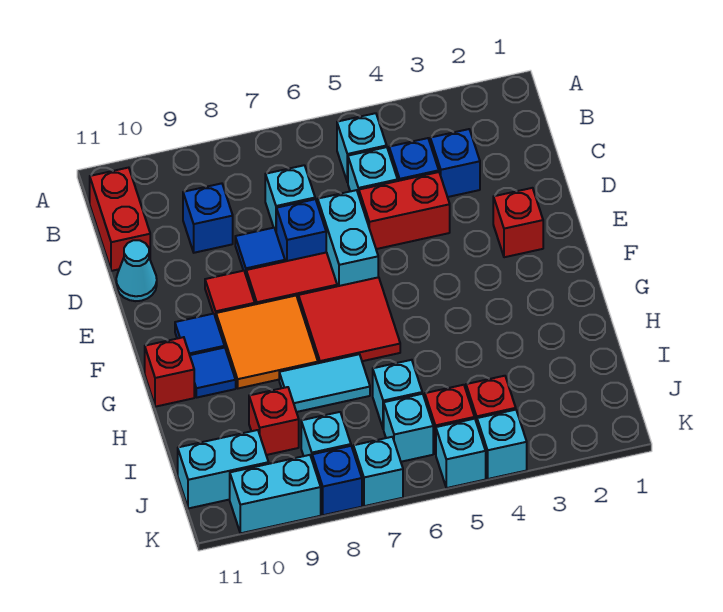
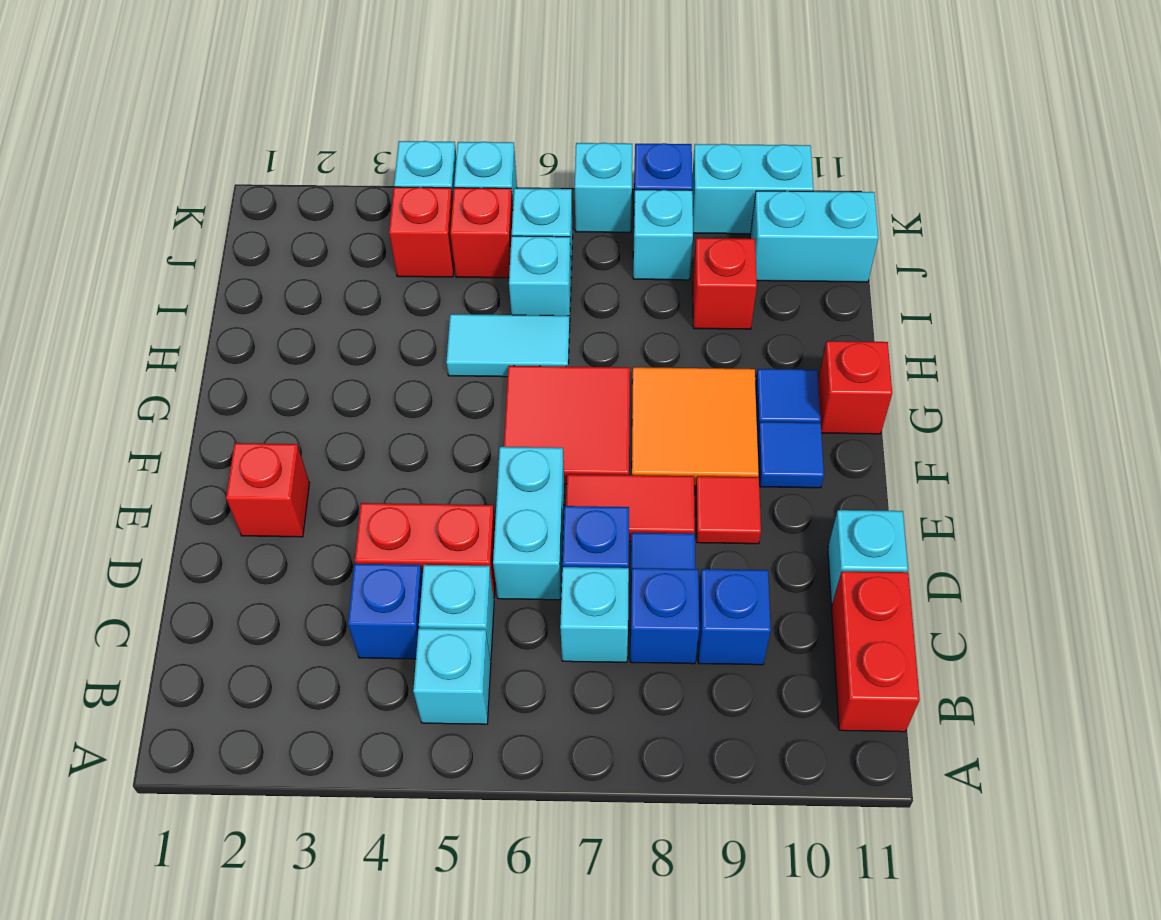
blue brick C3 level 1 -> blue brick C8 level 1
cyan cone D11 level 1 -> cyan brick D11 level 1
cyan tile H7:H8 level 1 -> cyan tile H5:H6 level 1

